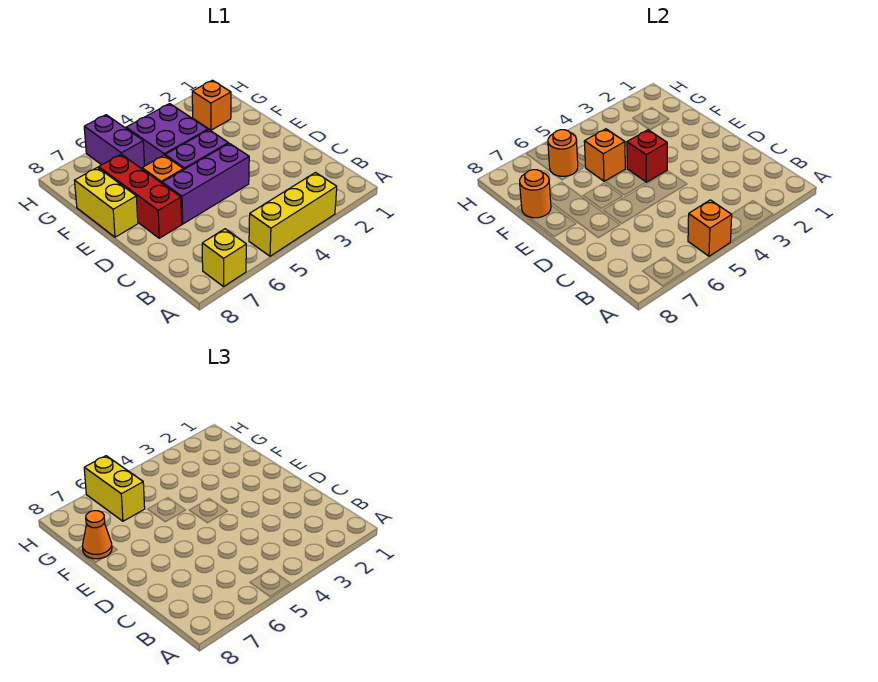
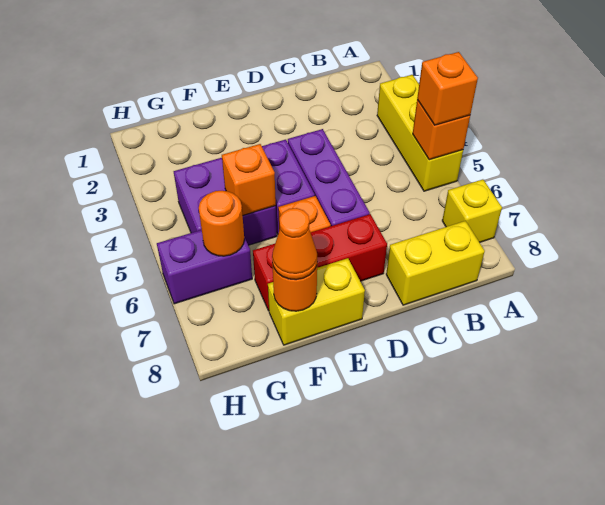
red brick E4 level 2 -> none
orange brick G2 level 1 -> orange brick A5 level 3
yellow brick G6:H6 level 3 -> yellow brick B8:C8 level 1

